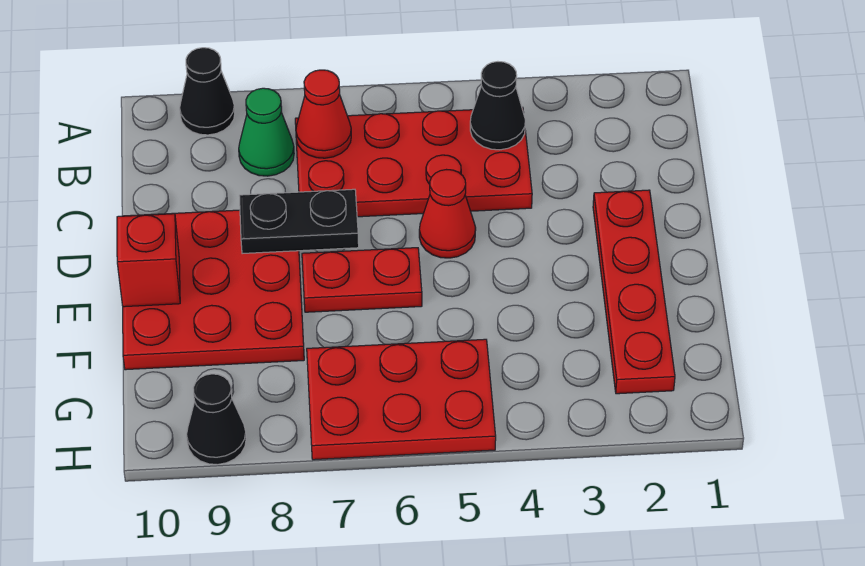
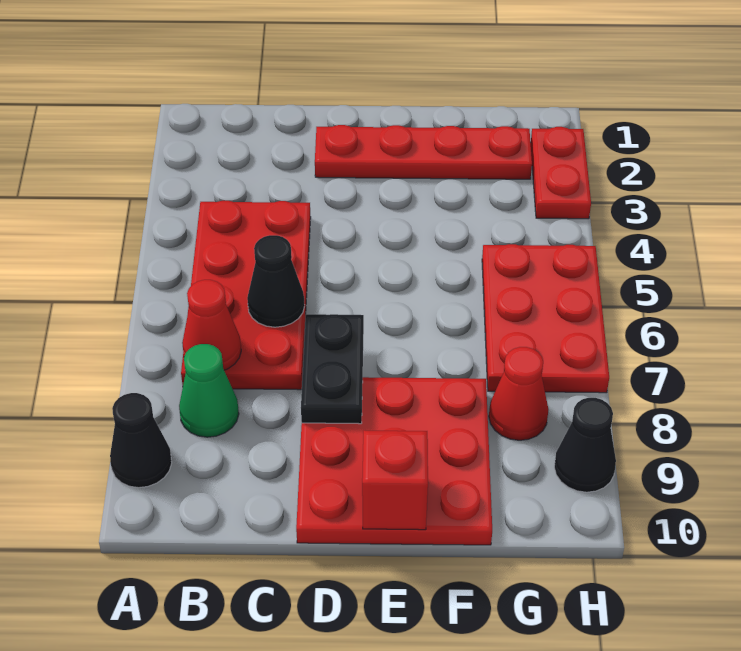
black cone B4 level 2 -> black cone C6 level 2
red cone D5 level 1 -> red cone G8 level 1
red plate E6:E7 level 1 -> red plate H2:H3 level 1

